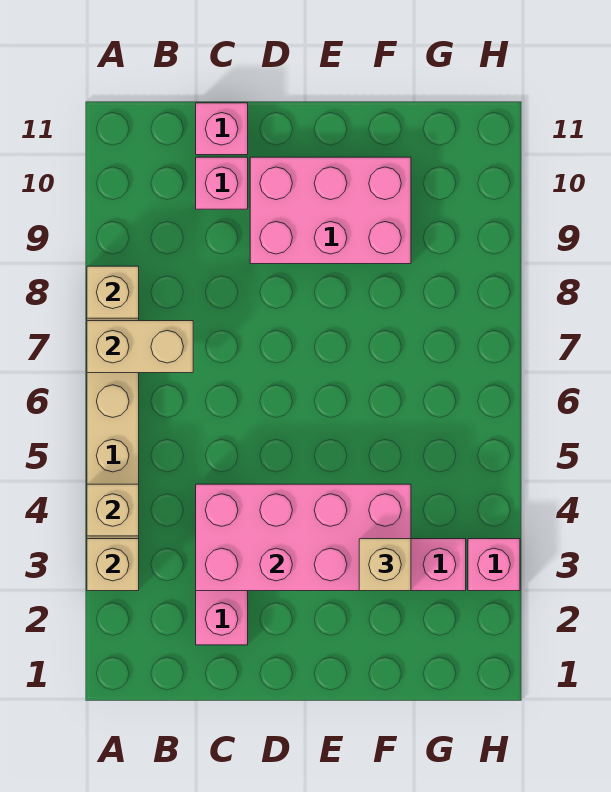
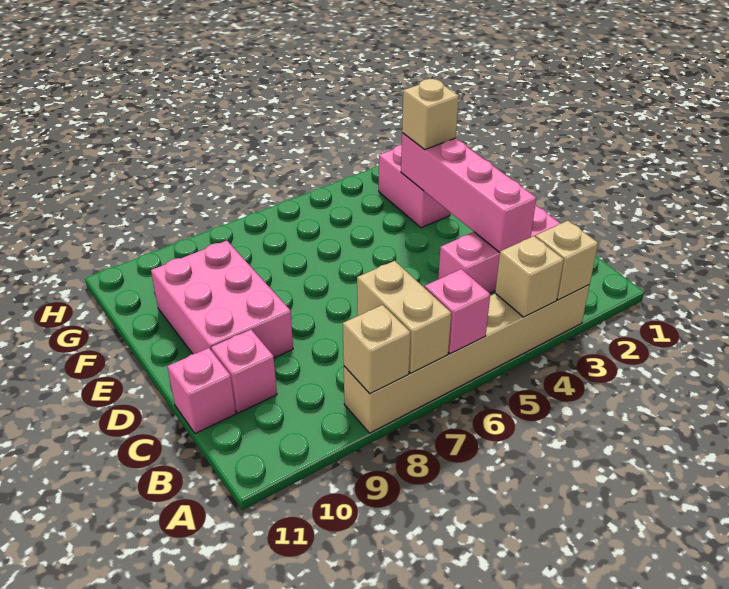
pink brick C3:F4 level 2 -> pink brick C3:F3 level 2
pink brick H3 level 1 -> pink brick A6 level 2

